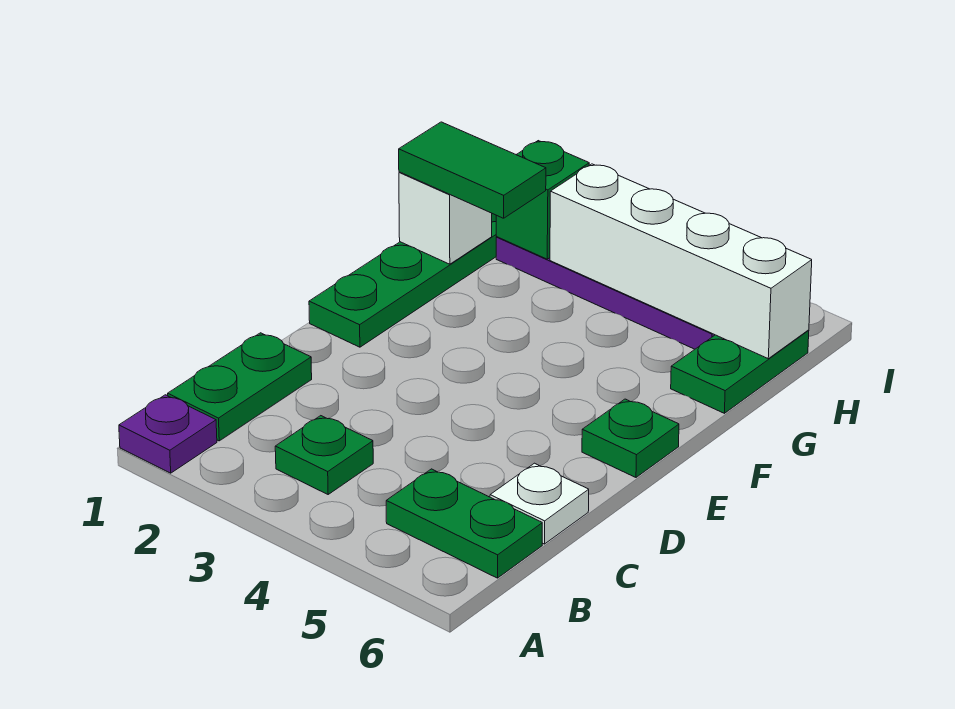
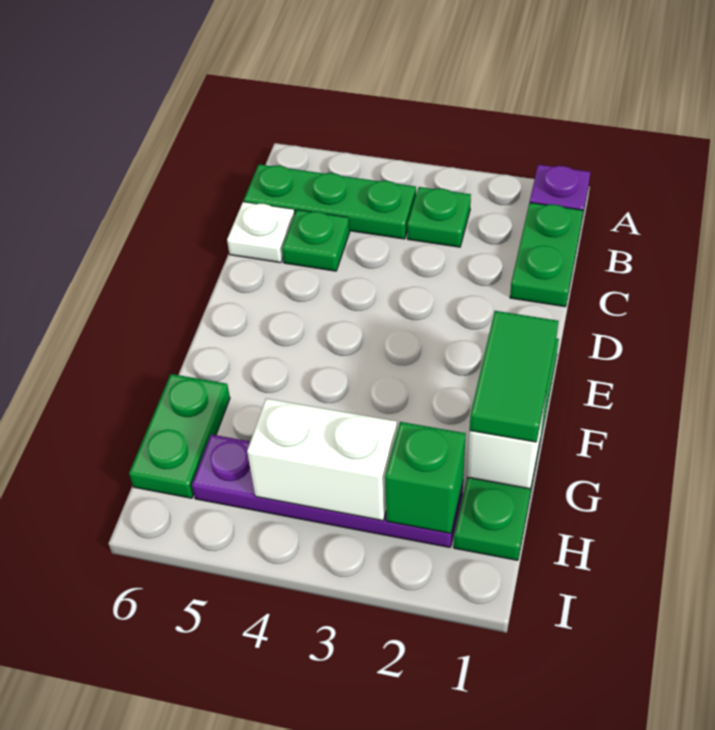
green plate B5:B6 level 1 -> green plate B4:B6 level 1
green plate E6 level 1 -> green plate C5 level 1
green tile G1:G2 level 3 -> green tile F1:G1 level 3
white brick H3:H6 level 2 -> white brick H3:H4 level 2

